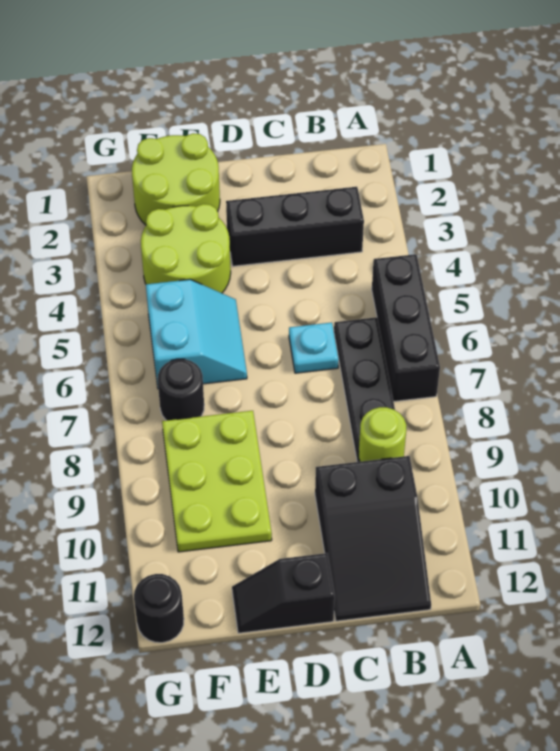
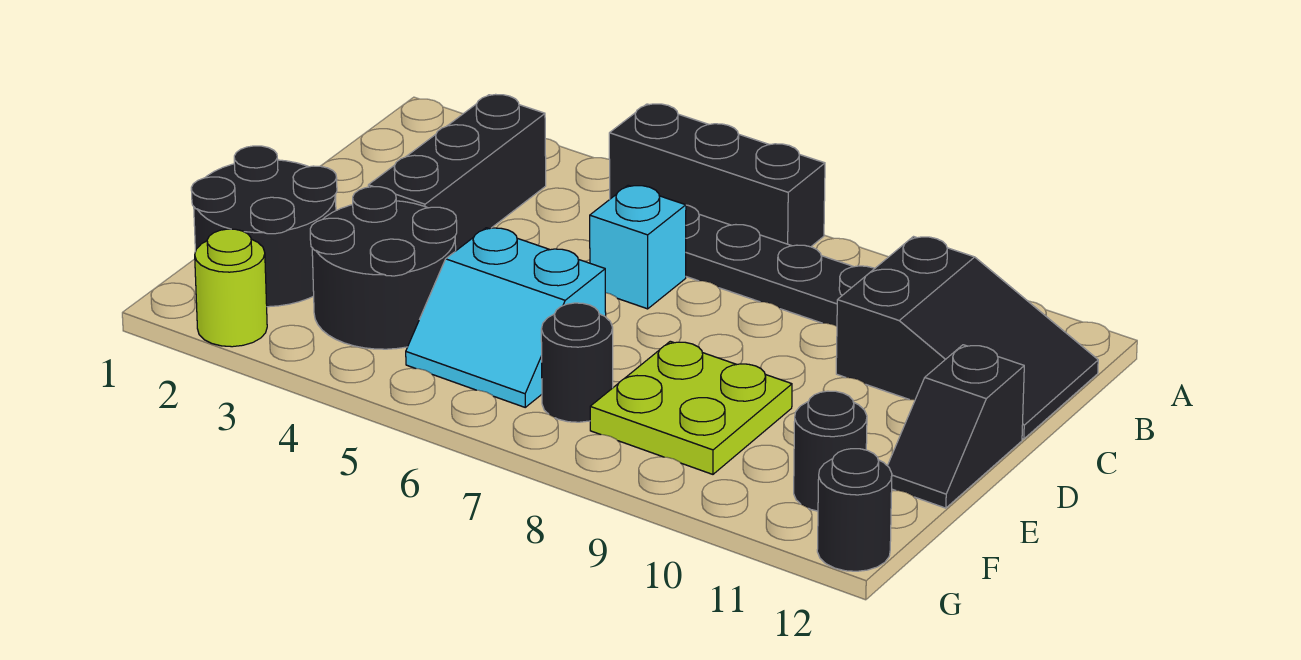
lime round brick B9 level 2 -> lime round brick G2 level 1
cyan plate C6 level 1 -> cyan brick C6 level 1
lime round brick E1:F2 level 1 -> black round brick E1:F2 level 1
lime round brick E3:F4 level 1 -> black round brick E3:F4 level 1
cyan slope E5:F6 level 1 top F -> cyan slope E5:F6 level 1 top E
lime plate E8:F10 level 1 -> lime plate E8:F9 level 1
none -> black round brick F11 level 1

